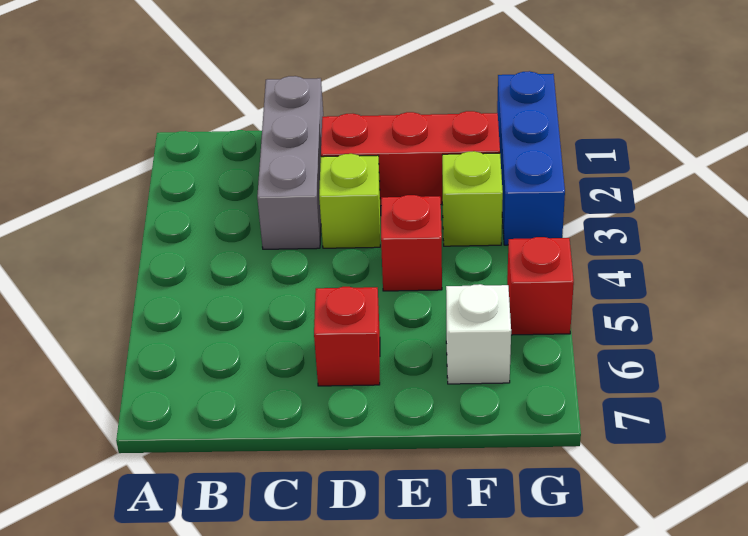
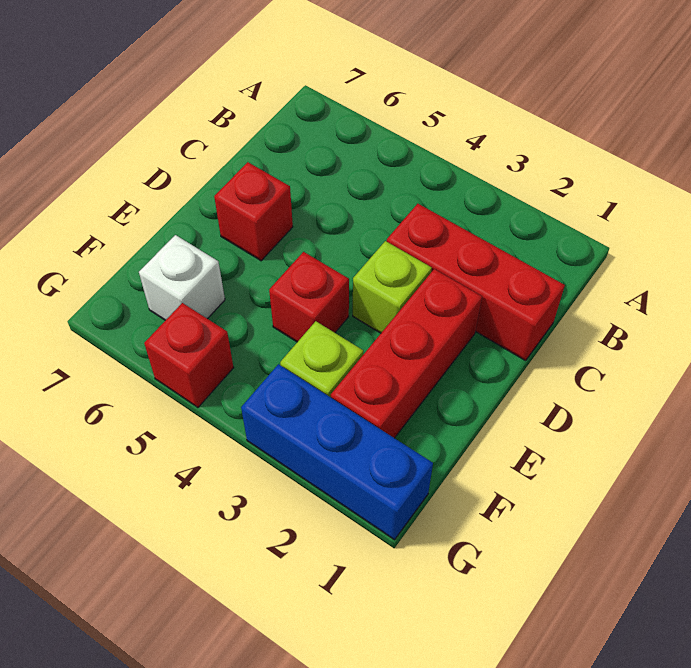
grey brick C1:C3 level 1 -> red brick C1:C3 level 1

